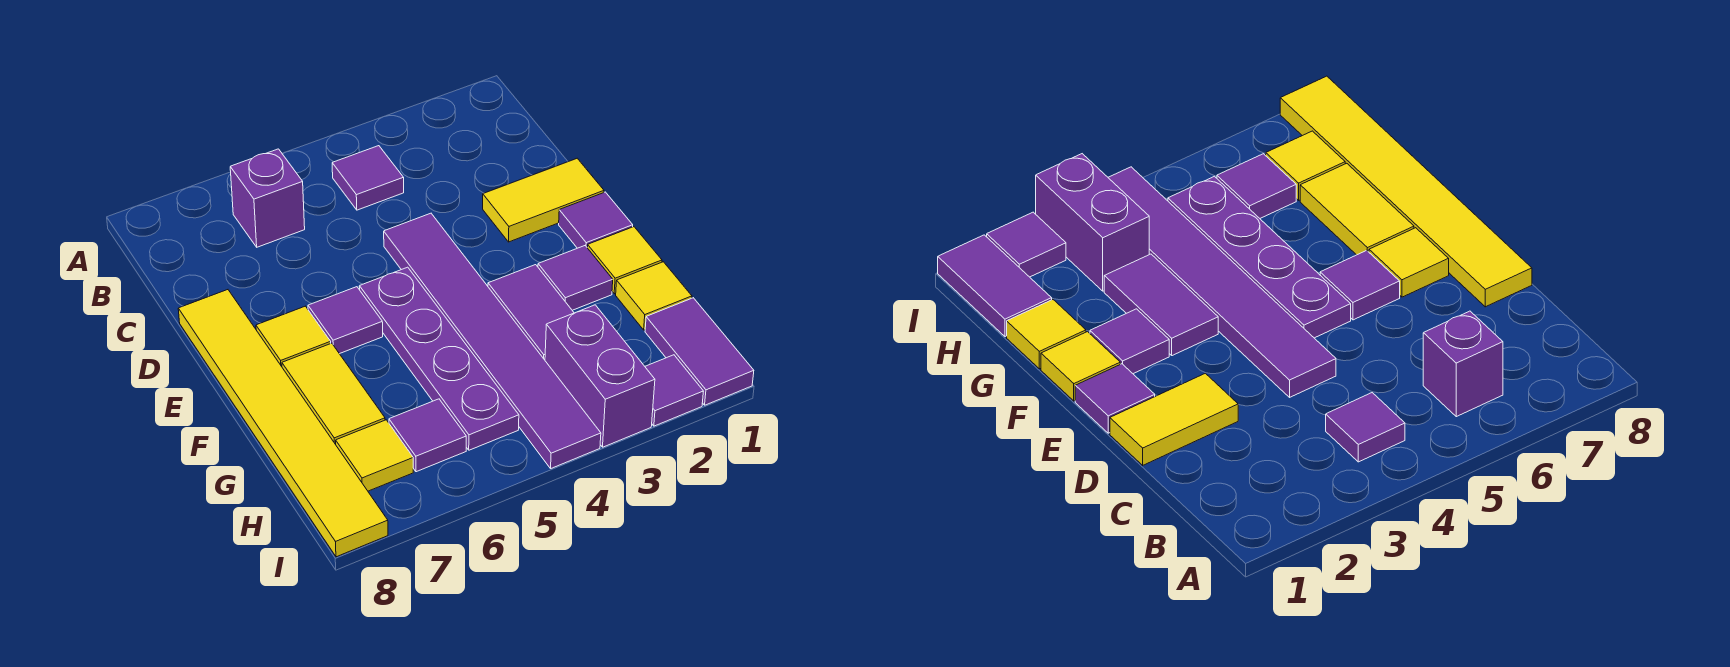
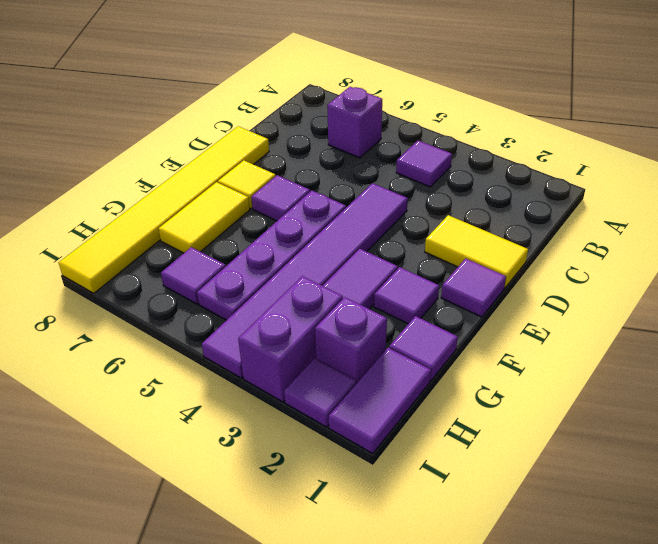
yellow tile F1 level 1 -> none
yellow tile G1 level 1 -> purple tile G1 level 1
none -> purple brick H2 level 1
yellow tile H7 level 1 -> none

